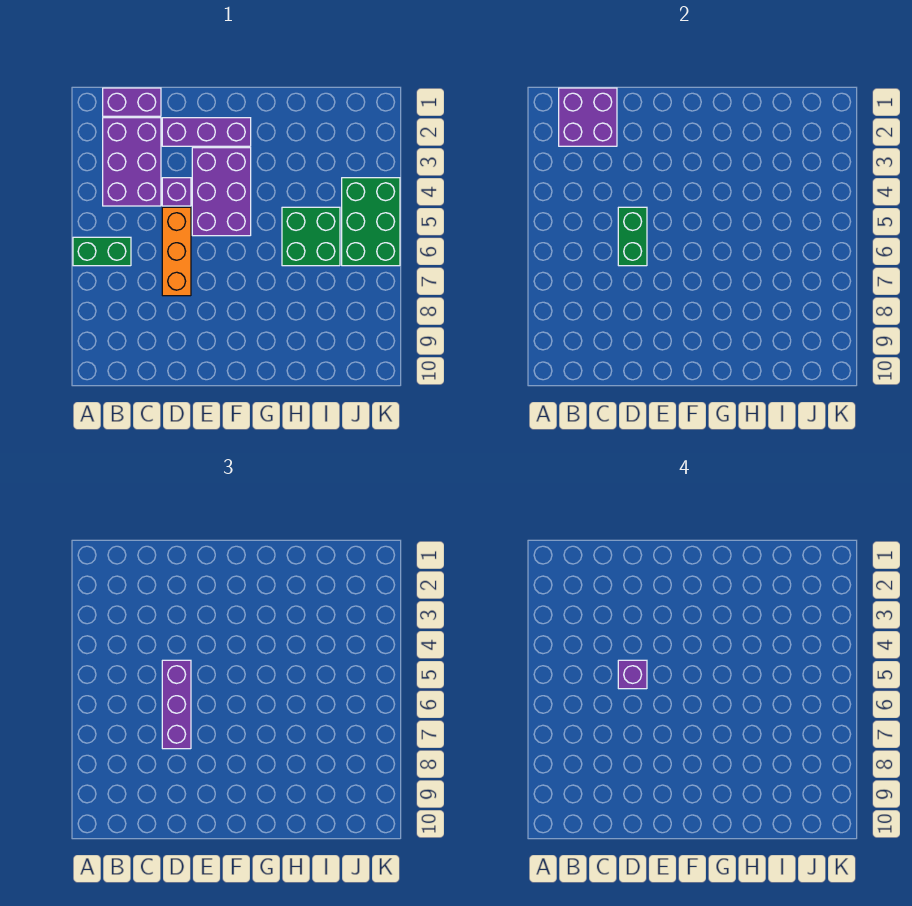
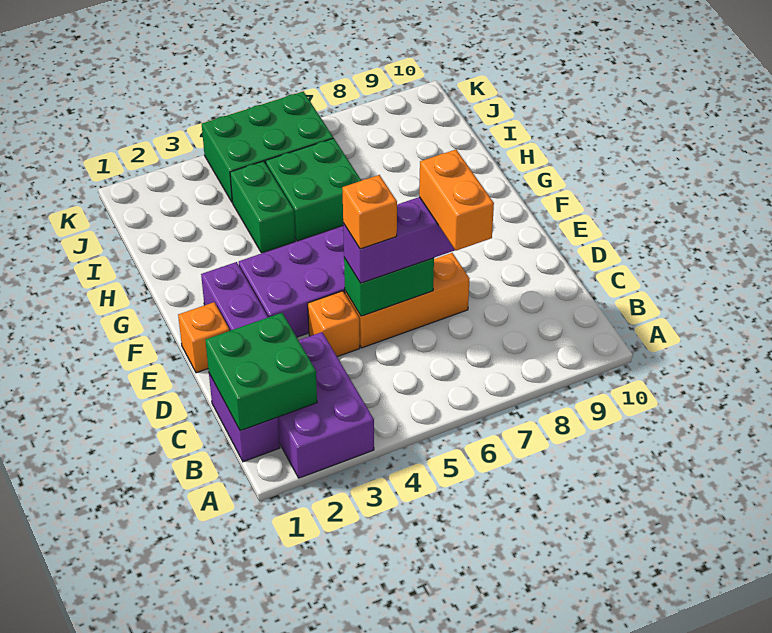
green brick A6:B6 level 1 -> green brick H4:I4 level 1
purple brick B1:C2 level 2 -> green brick B1:C2 level 2
purple brick B2:C4 level 1 -> purple brick A2:C3 level 1
none -> orange brick C7:D7 level 4
purple brick D4 level 1 -> orange brick D4 level 1
purple brick D5 level 4 -> orange brick D5 level 4
none -> orange brick E1 level 1

